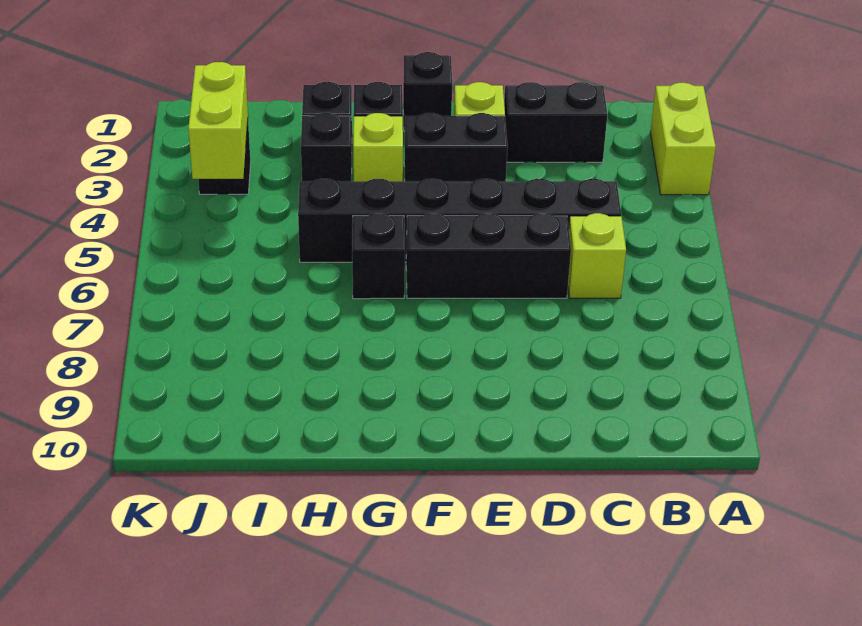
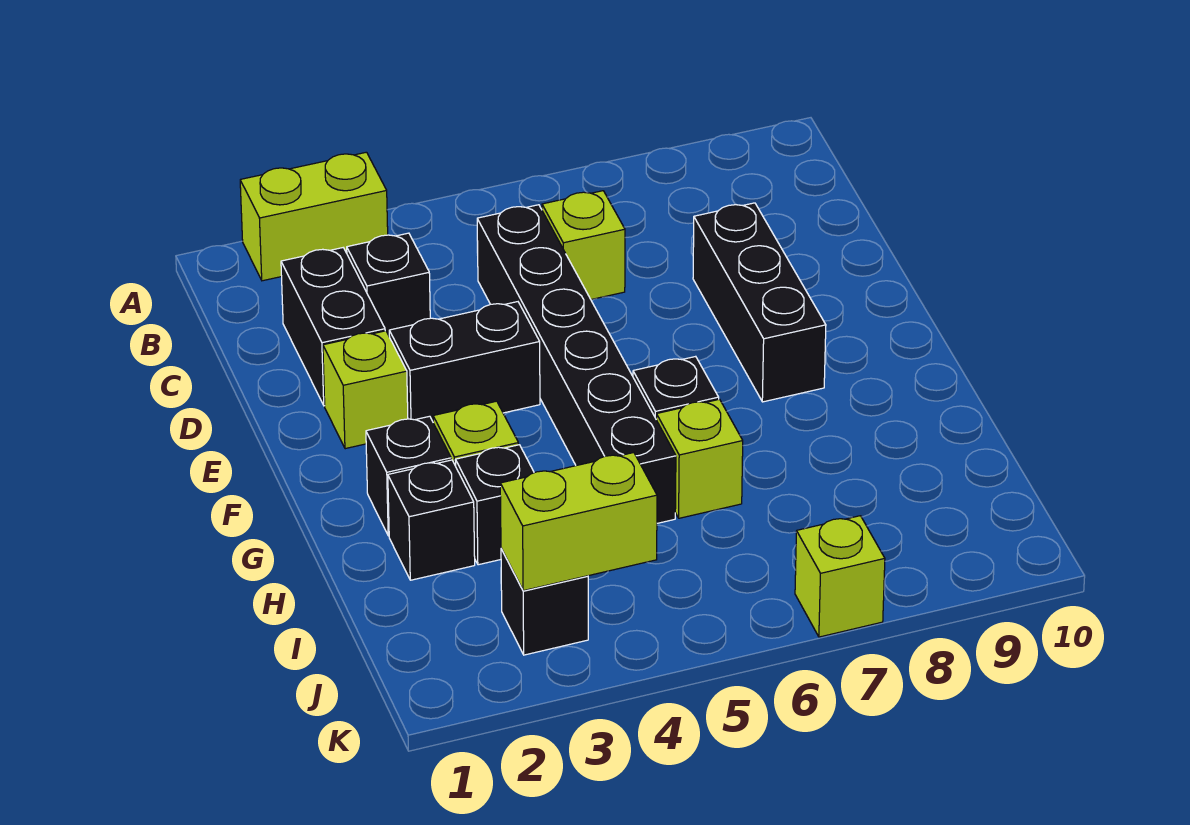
black brick D6:F6 level 1 -> black brick D8:F8 level 1
black brick E3:F3 level 1 -> black brick E3:E4 level 1
black brick F1 level 1 -> black brick C3 level 1
none -> lime brick H6 level 1
none -> lime brick K7 level 1

